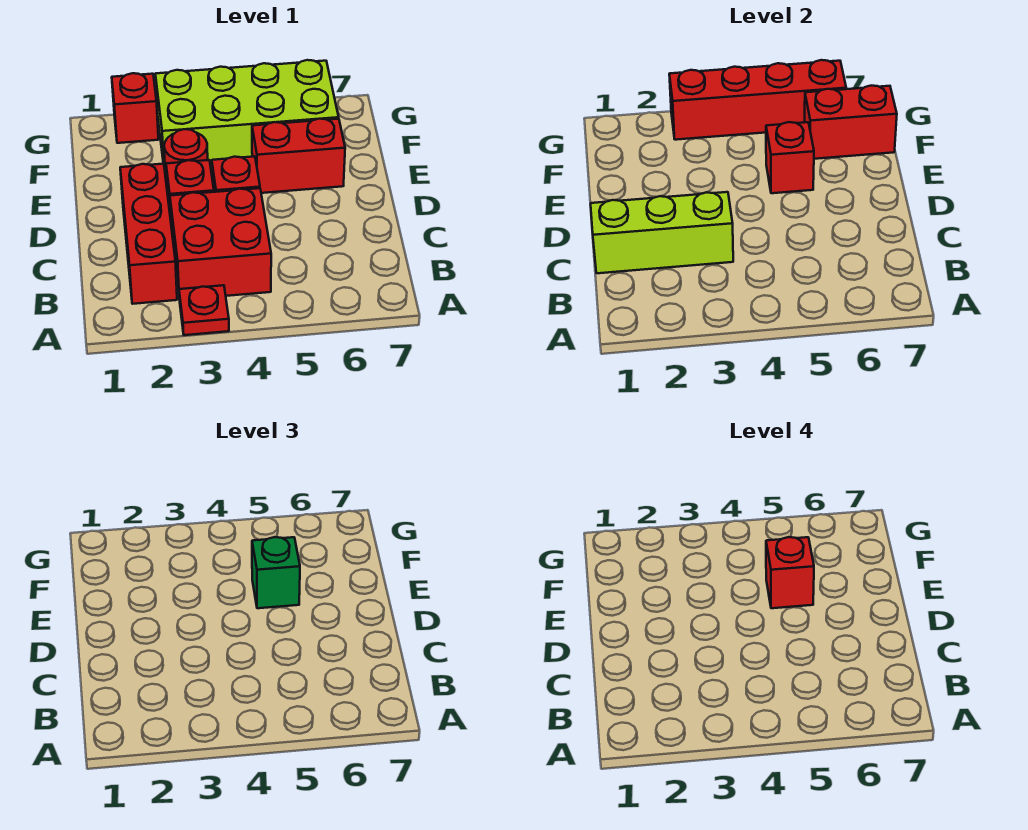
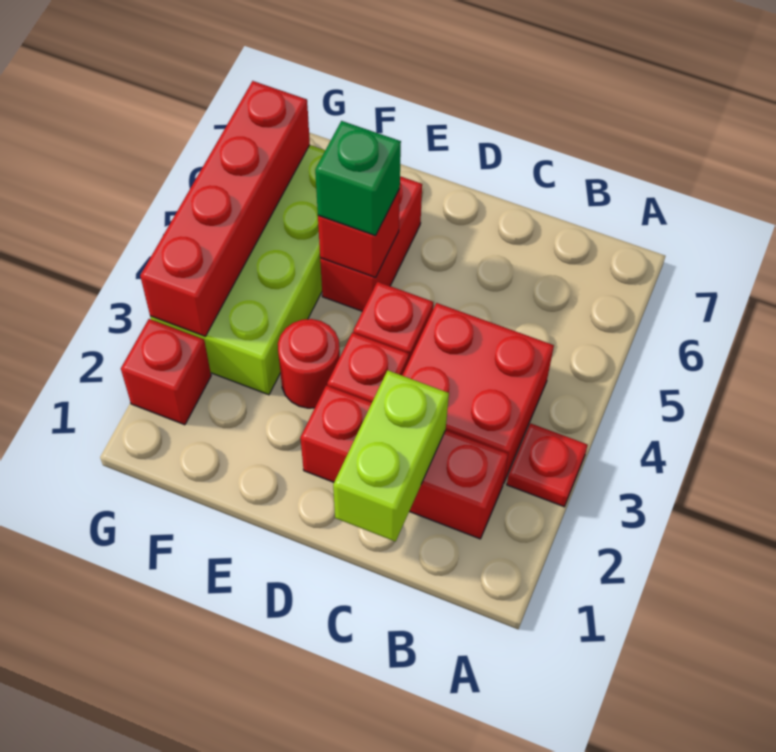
lime brick C1:C3 level 2 -> lime brick C1:C2 level 2
red brick E5 level 4 -> none
red brick F6:F7 level 2 -> none

